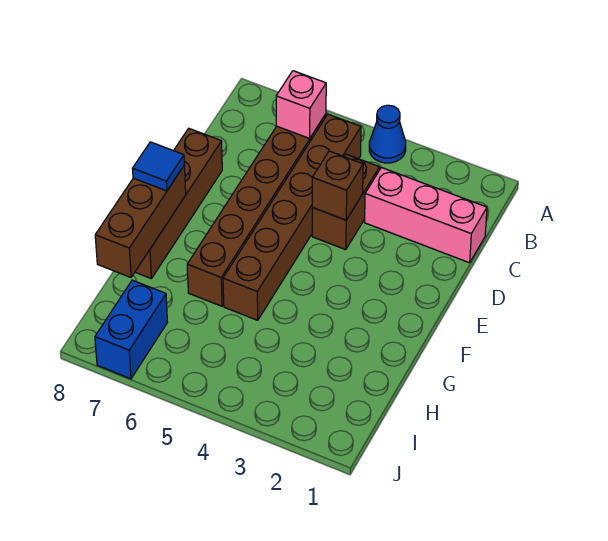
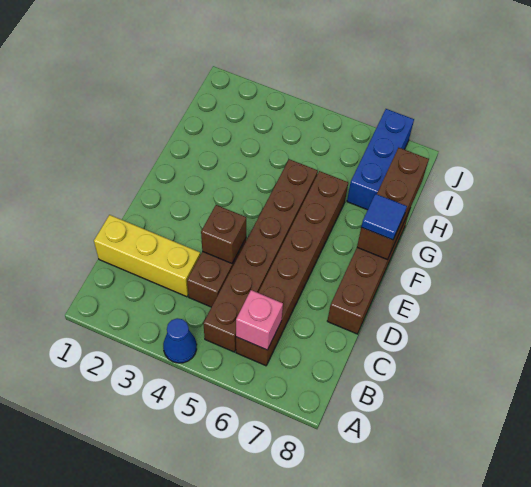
pink brick C1:C3 level 1 -> yellow brick C1:C3 level 1
blue brick I7:J7 level 1 -> blue brick H7:J7 level 1

